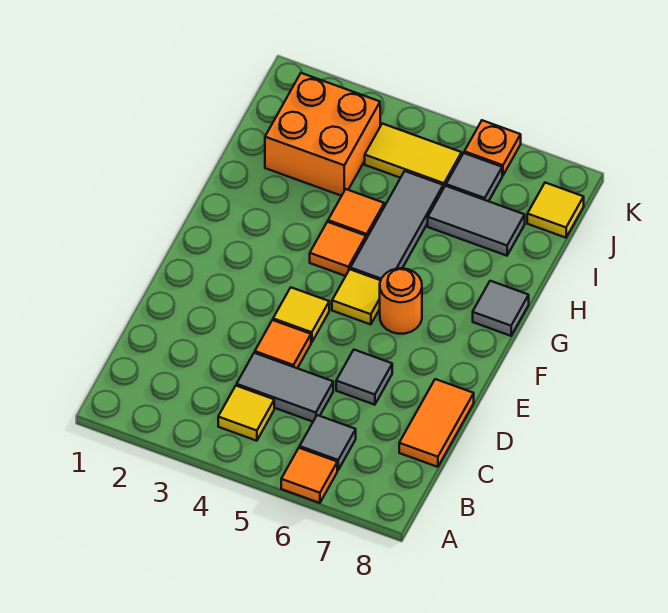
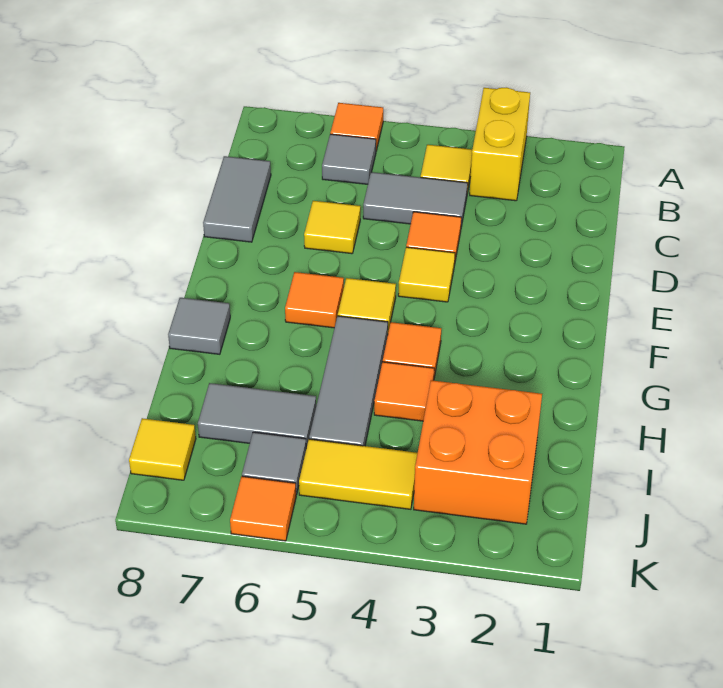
none -> yellow brick A3:B3 level 1
orange tile C8:D8 level 1 -> grey tile C8:D8 level 1
grey tile D6 level 1 -> yellow tile D6 level 1
orange round brick F6 level 1 -> orange tile F6 level 1
orange plate K6 level 1 -> orange tile K6 level 1

